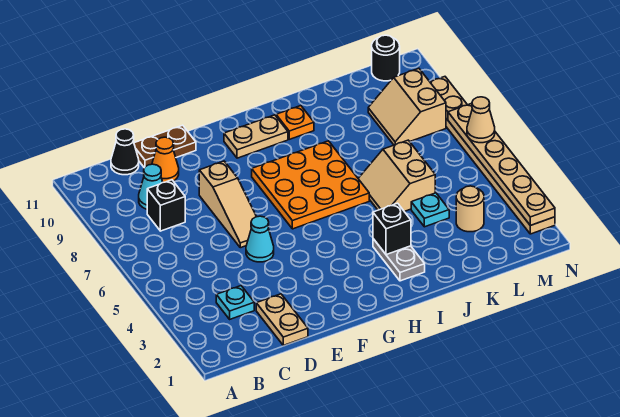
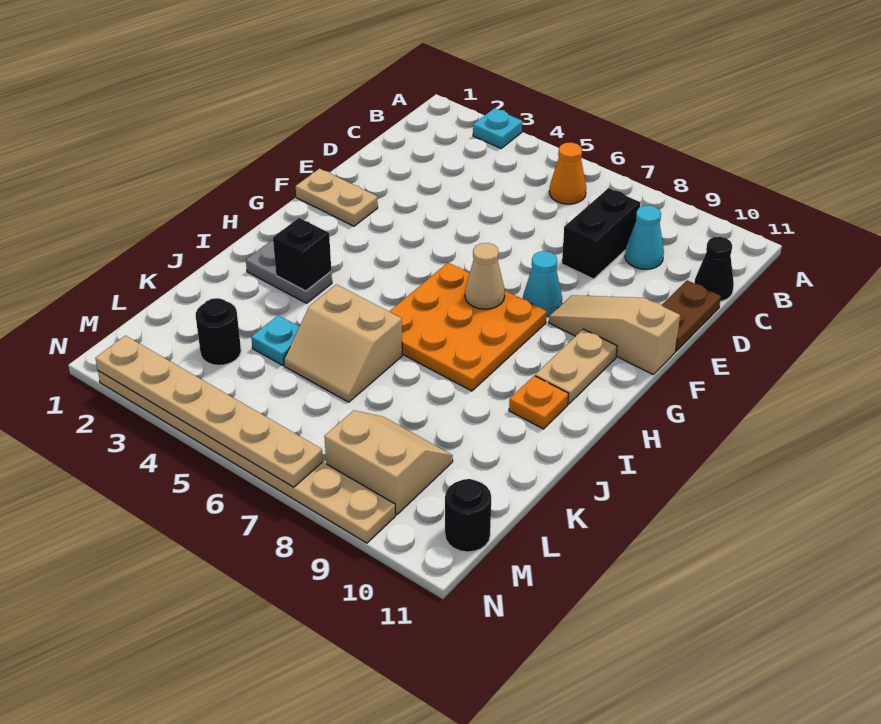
cyan plate C3 level 1 -> cyan plate A3 level 1
black brick C8 level 1 -> black brick C8:D8 level 1
tan plate D1:D2 level 1 -> tan plate F1:F2 level 1
orange cone D10 level 1 -> orange cone B6 level 1
cyan cone E5 level 1 -> cyan cone F8 level 1
tan slope E6:E8 level 1 top 8 -> tan slope F9:F11 level 1 top 11
tan slope J5:K6 level 1 top K -> tan slope J5:K6 level 1 top J
tan round brick L3 level 1 -> black round brick L3 level 1
tan cone N6 level 3 -> tan cone G7 level 2

